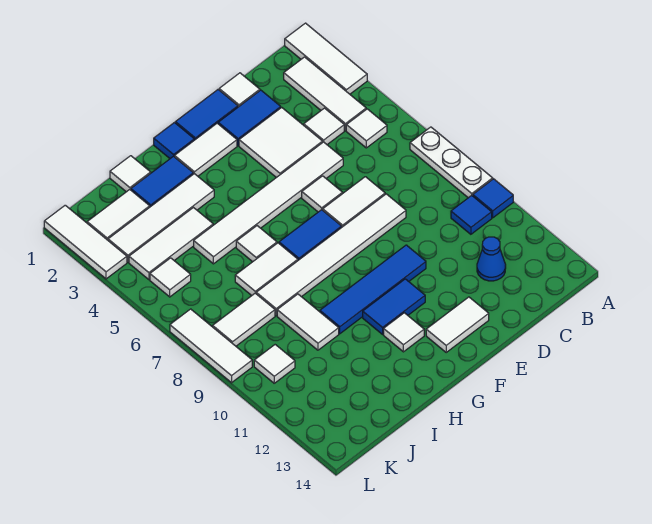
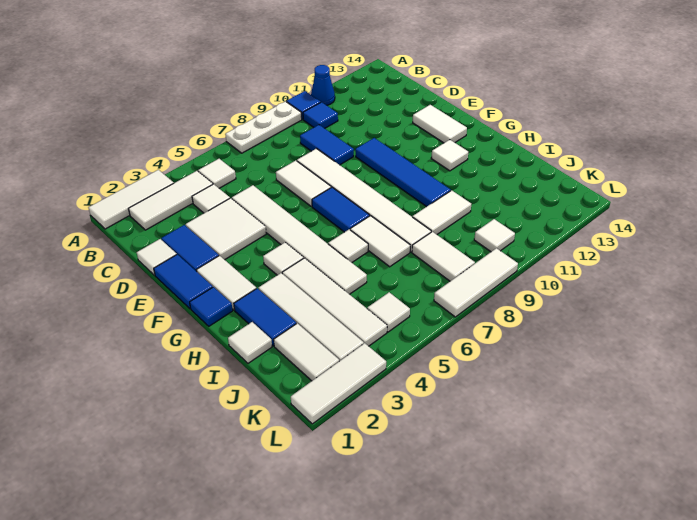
blue cone C12 level 1 -> blue cone A11 level 1
white tile E6 level 1 -> white tile G4 level 1
blue tile F11:G11 level 1 -> blue tile C9:D9 level 1
white tile I4:K4 level 1 -> white tile H4:K4 level 1

